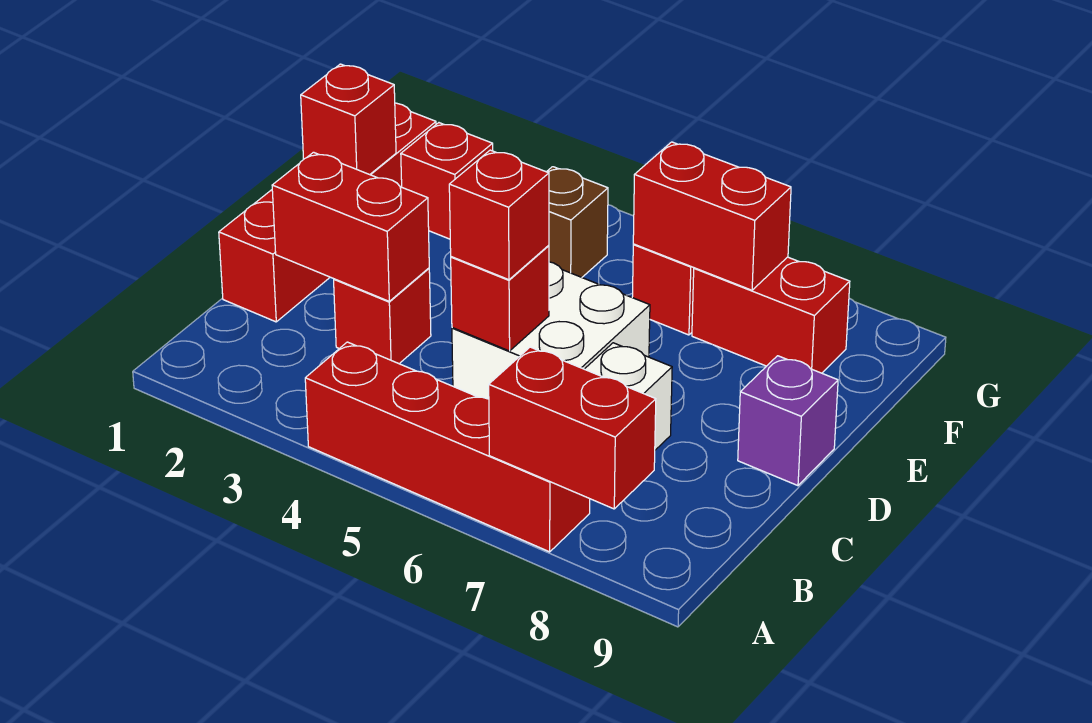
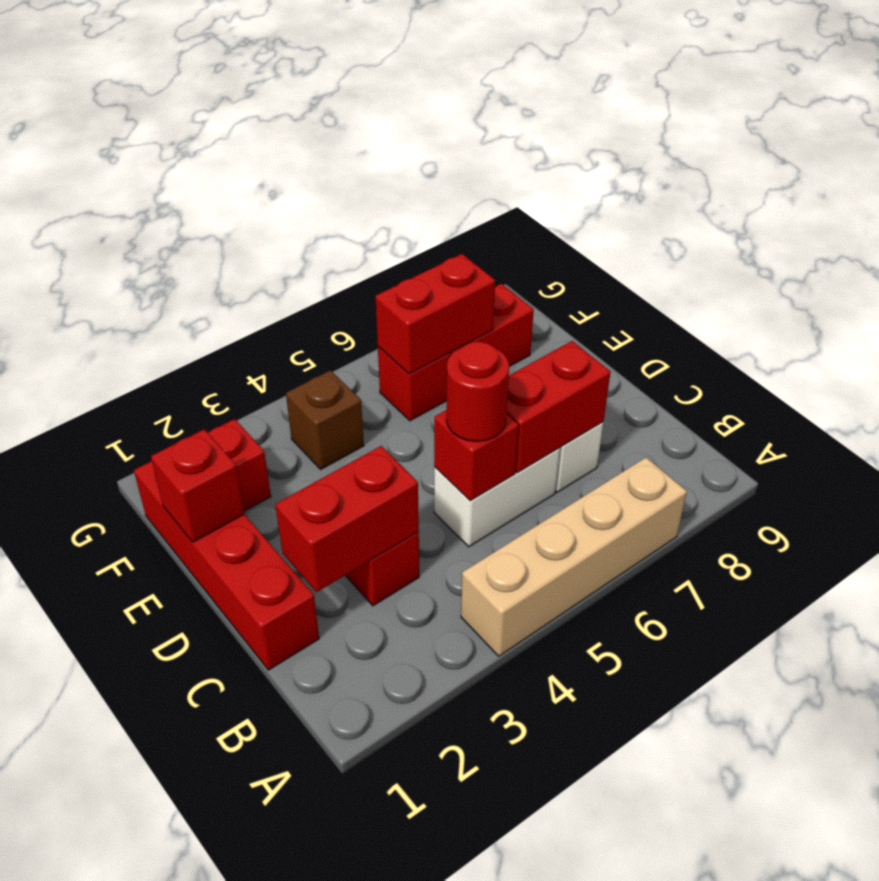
red brick A4:A7 level 1 -> tan brick A4:A7 level 1
red brick A7:A8 level 2 -> red brick C6:C7 level 2
white brick C5:D6 level 1 -> white brick C5:C6 level 1
red brick C5 level 3 -> red round brick C5 level 3
purple brick D9 level 1 -> none

